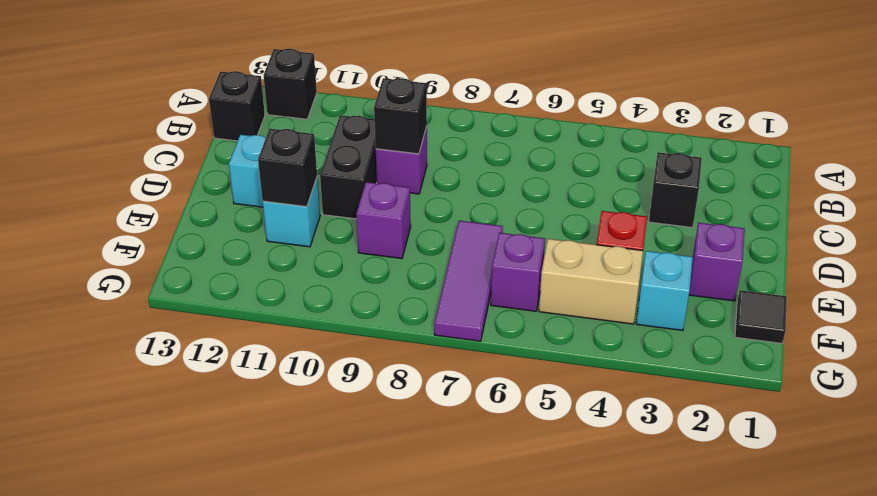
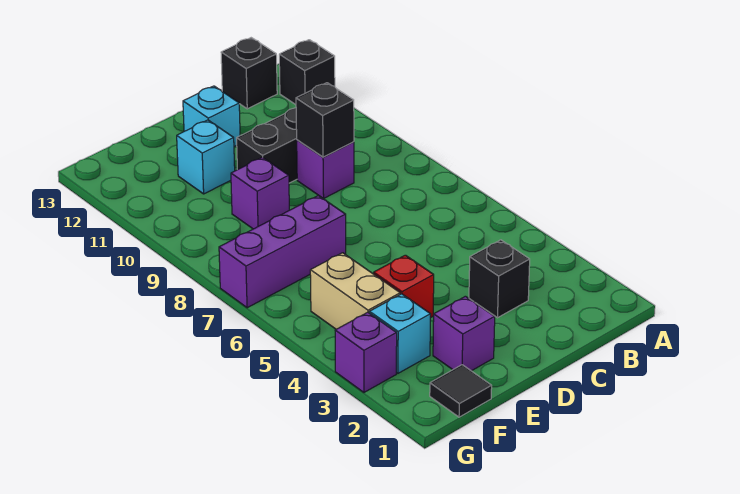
purple tile E7:G7 level 1 -> purple brick E7:G7 level 1
black brick E11 level 2 -> none
purple brick F6 level 1 -> purple brick G3 level 1

